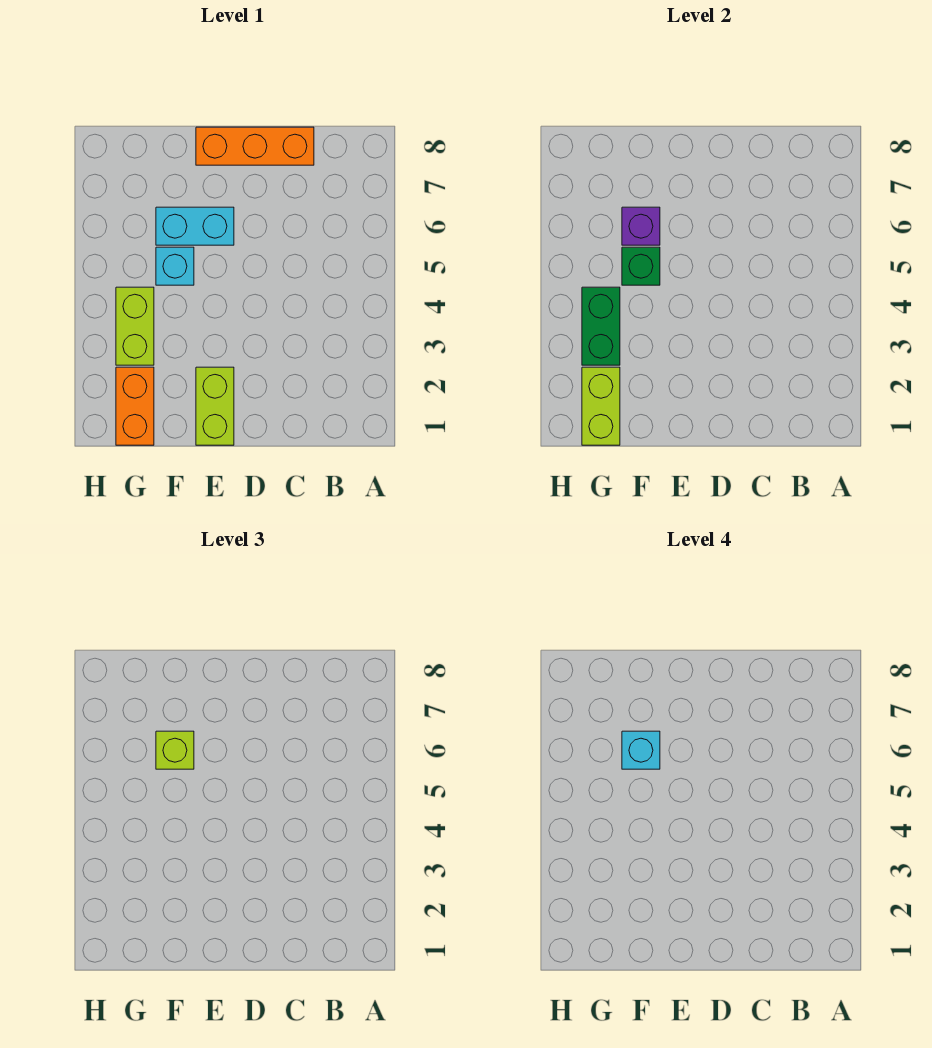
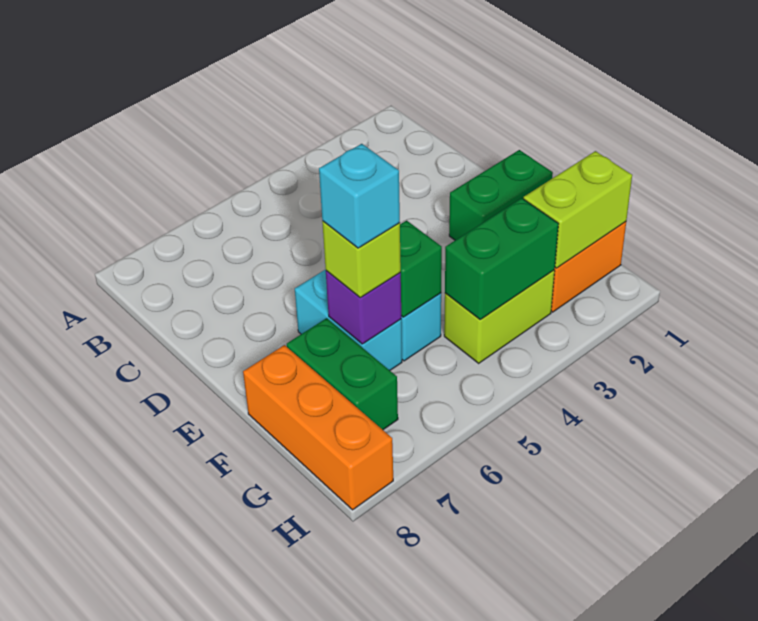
orange brick C8:E8 level 1 -> orange brick F8:H8 level 1
lime brick E1:E2 level 1 -> green brick E1:E2 level 1
none -> green brick F7:G7 level 1

